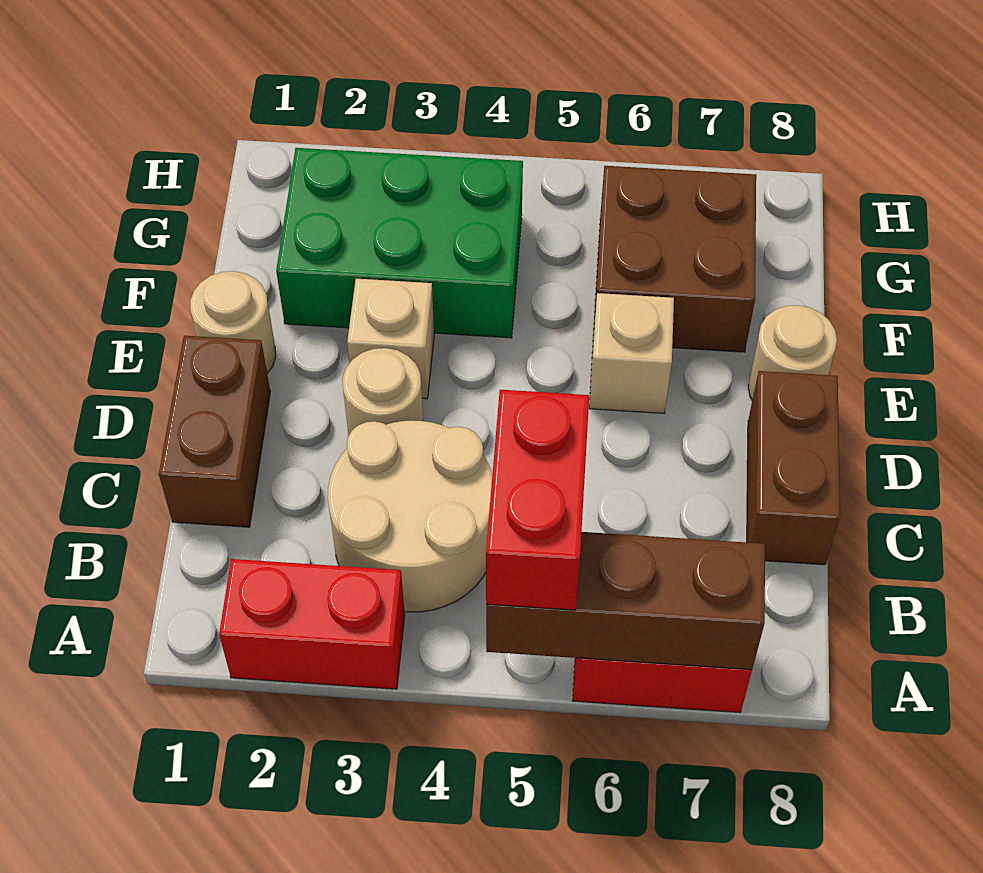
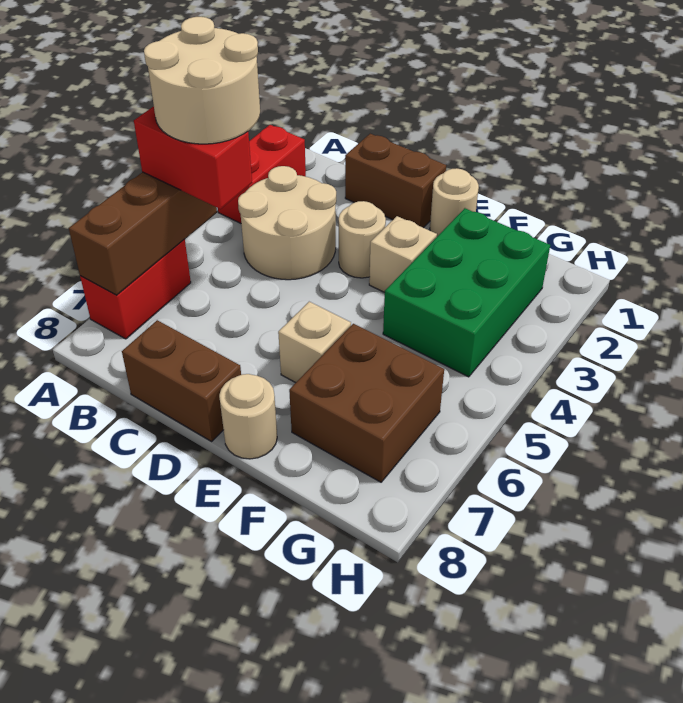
none -> tan round brick A4:B5 level 4

